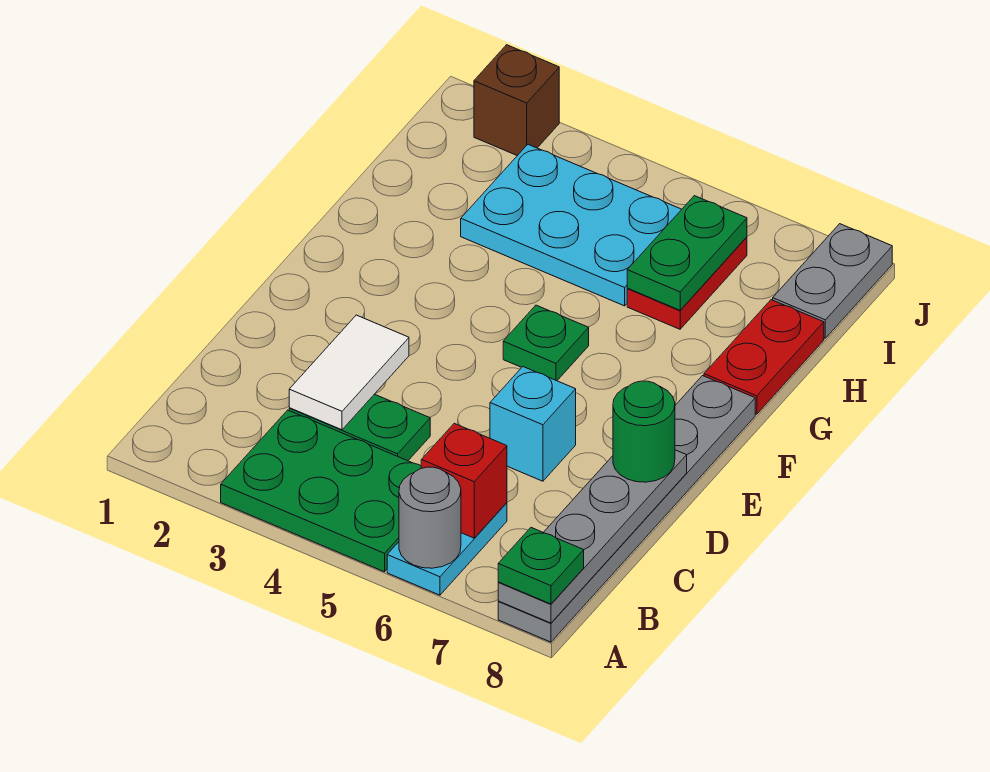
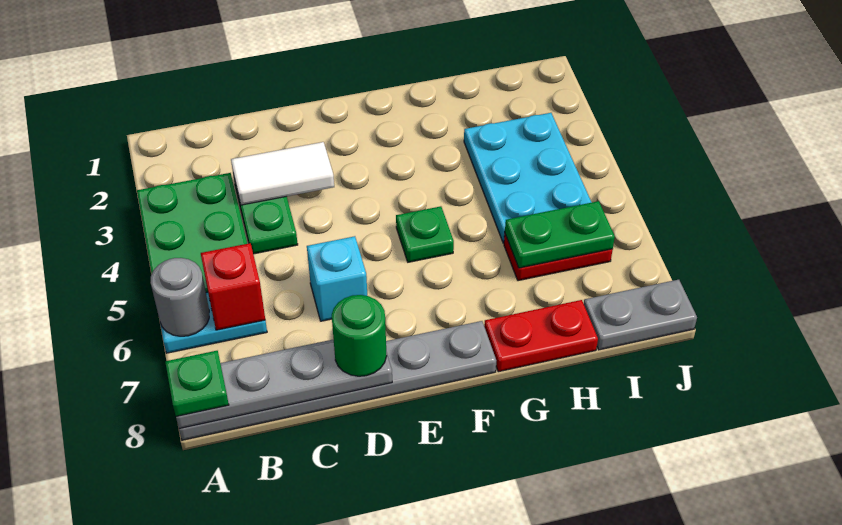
brown brick J2 level 1 -> none

